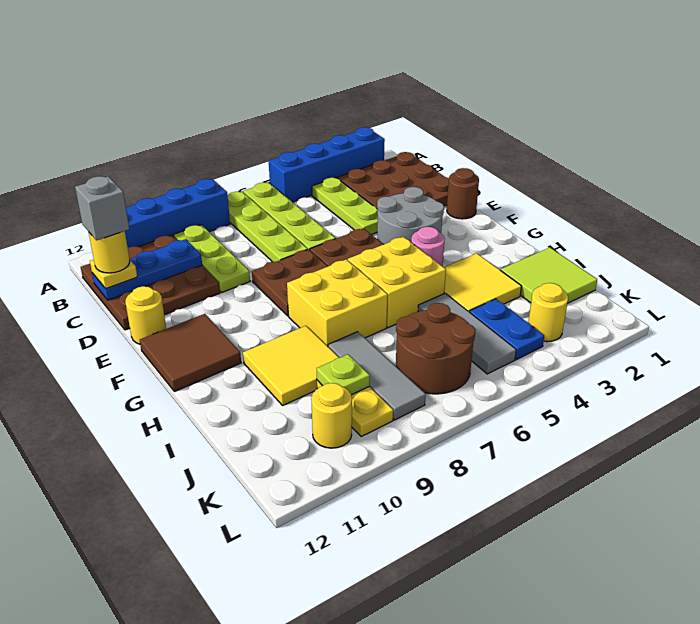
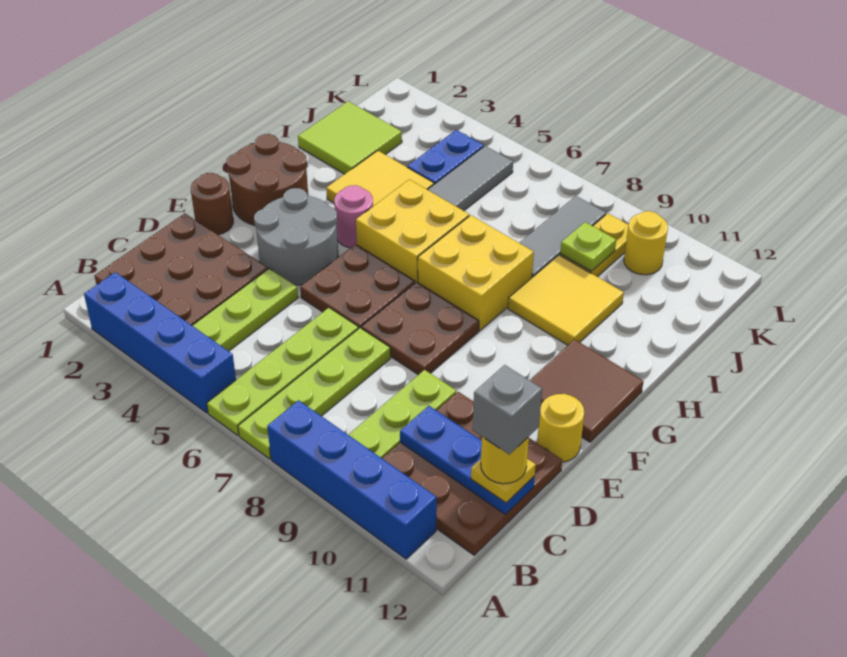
brown round brick J6:K7 level 1 -> brown round brick F1:G2 level 1
yellow round brick K3 level 1 -> none

